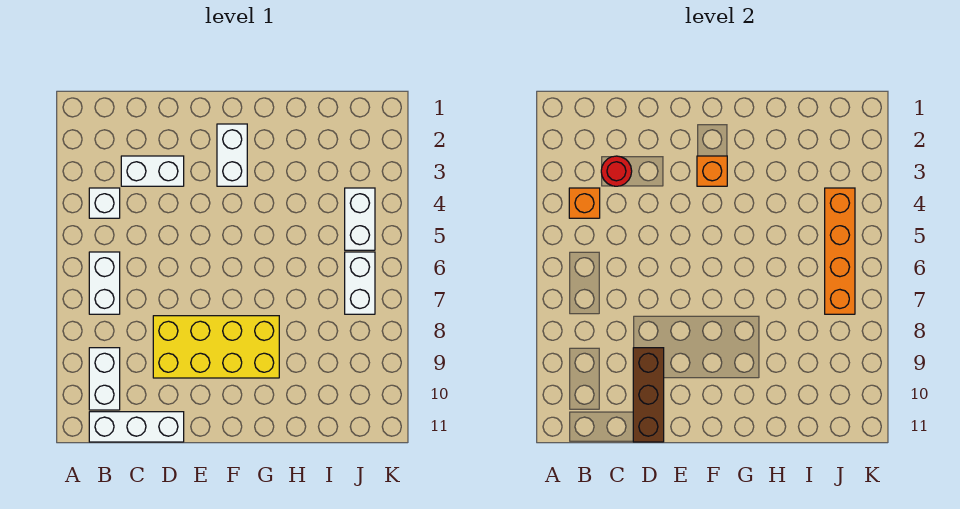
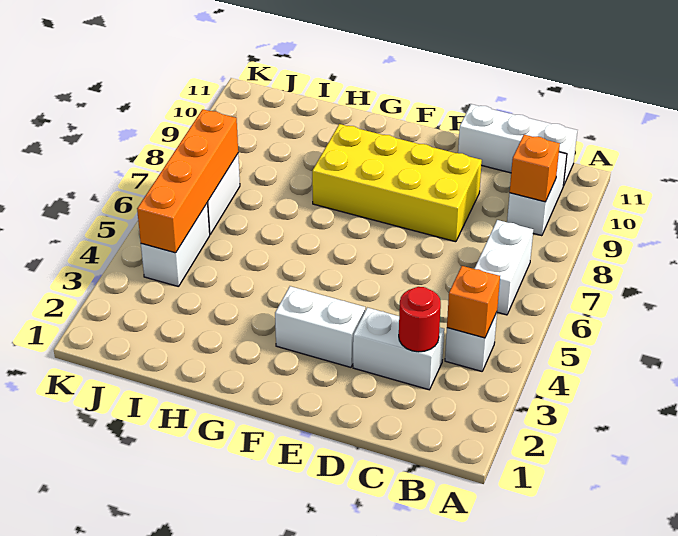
brown brick D9:D11 level 2 -> none
white brick F2:F3 level 1 -> white brick E3:F3 level 1
orange brick F3 level 2 -> orange brick B9 level 2

